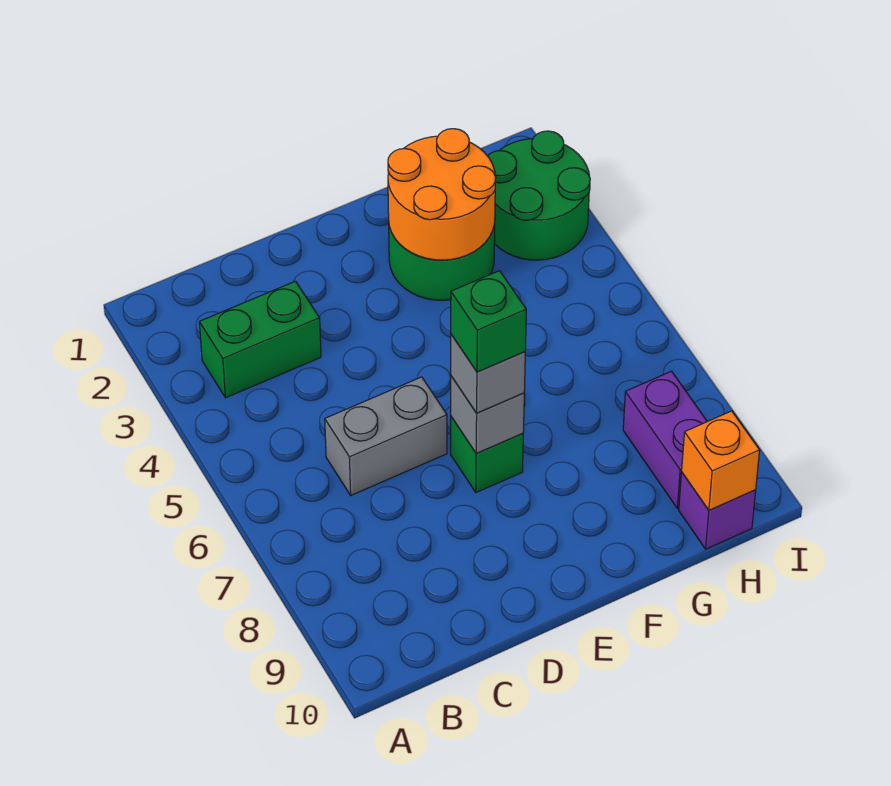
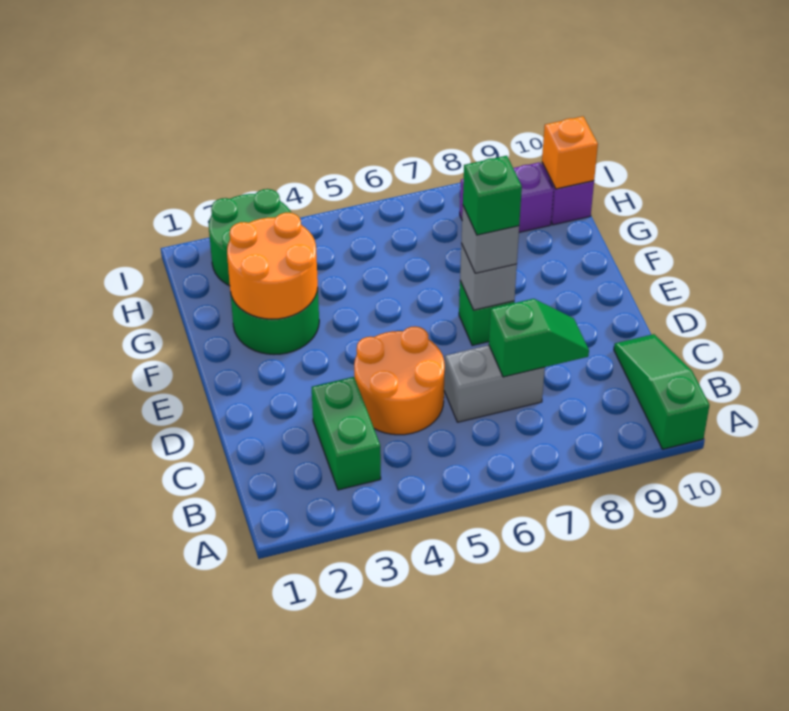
none -> green slope A10:C10 level 1 top A
none -> orange round brick C4:D5 level 1
grey brick C6:D6 level 1 -> grey brick C6:C7 level 1
none -> green slope C7:C8 level 2 top 7

